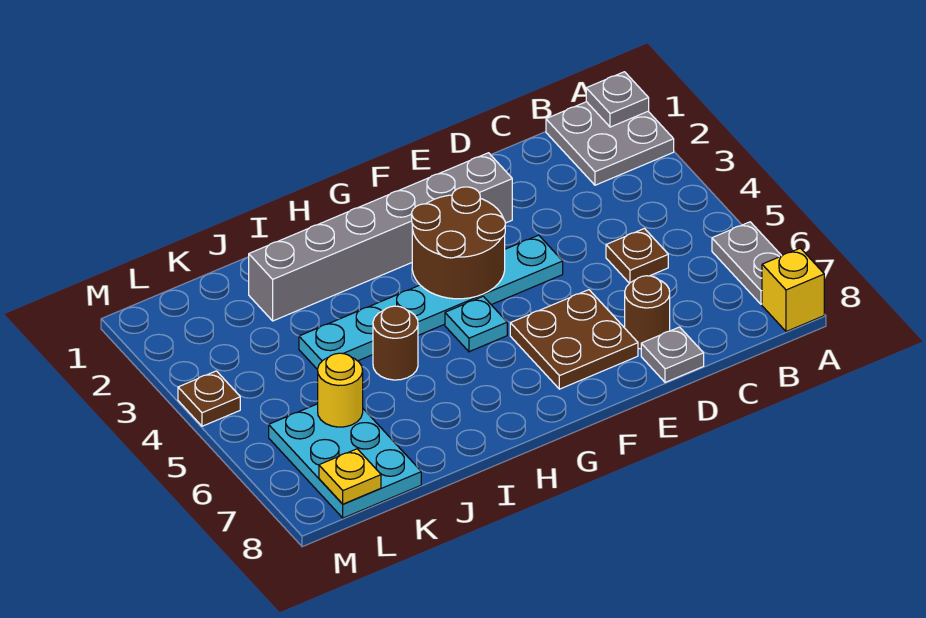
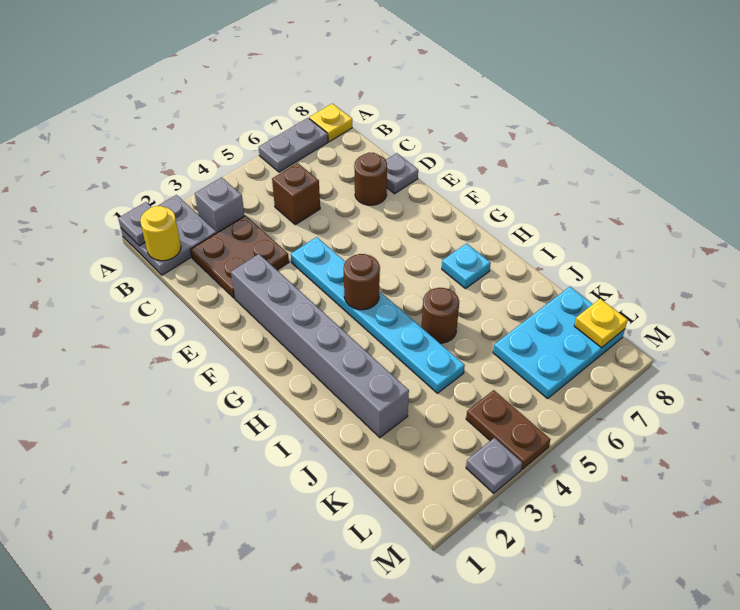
yellow brick A8 level 1 -> yellow plate A8 level 1
none -> grey brick B3 level 1
brown plate C5 level 1 -> brown brick C5 level 1
brown plate E6:F7 level 1 -> brown plate C2:D3 level 1
brown round brick F3:G4 level 2 -> brown round brick G4 level 2
cyan plate G5 level 1 -> cyan plate H7 level 1
yellow round brick K6 level 2 -> yellow round brick B1 level 2
none -> grey plate M3 level 1
brown plate M4 level 1 -> brown plate L4:M4 level 1

